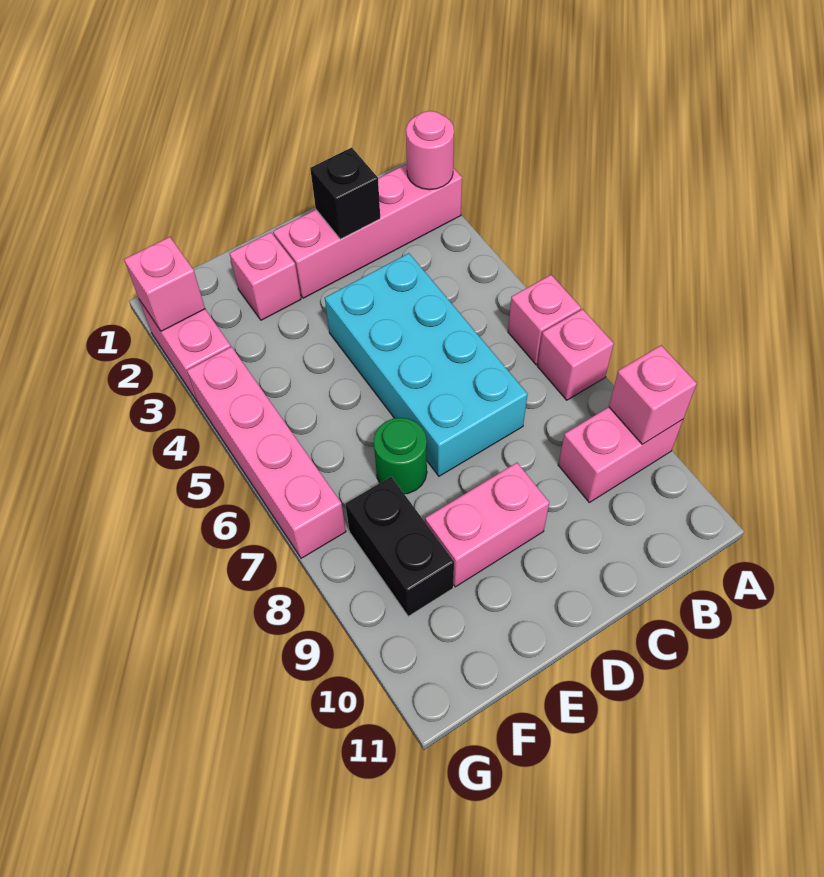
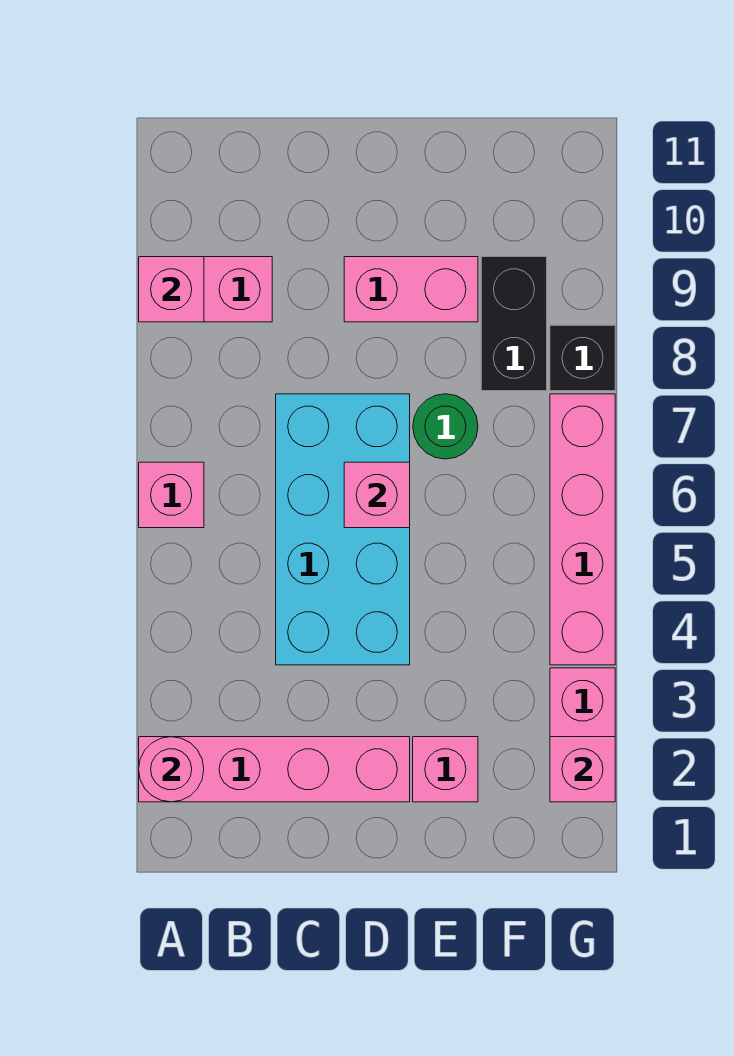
pink brick A7 level 1 -> pink brick D6 level 2
black brick C2 level 2 -> black brick G8 level 1

